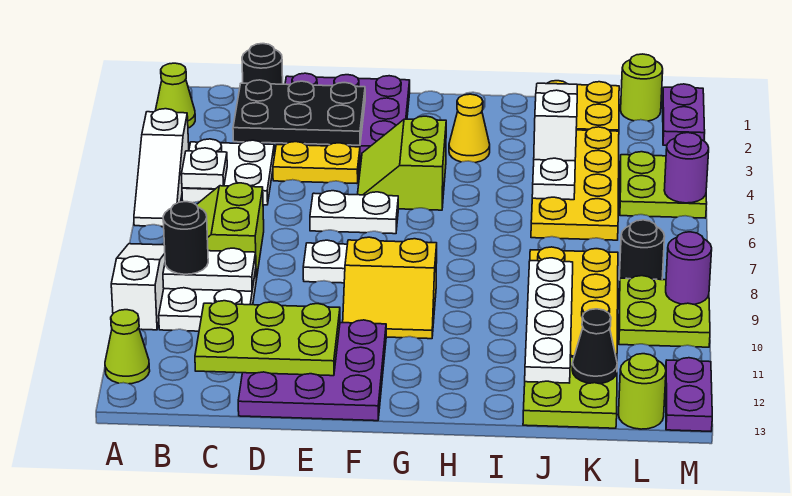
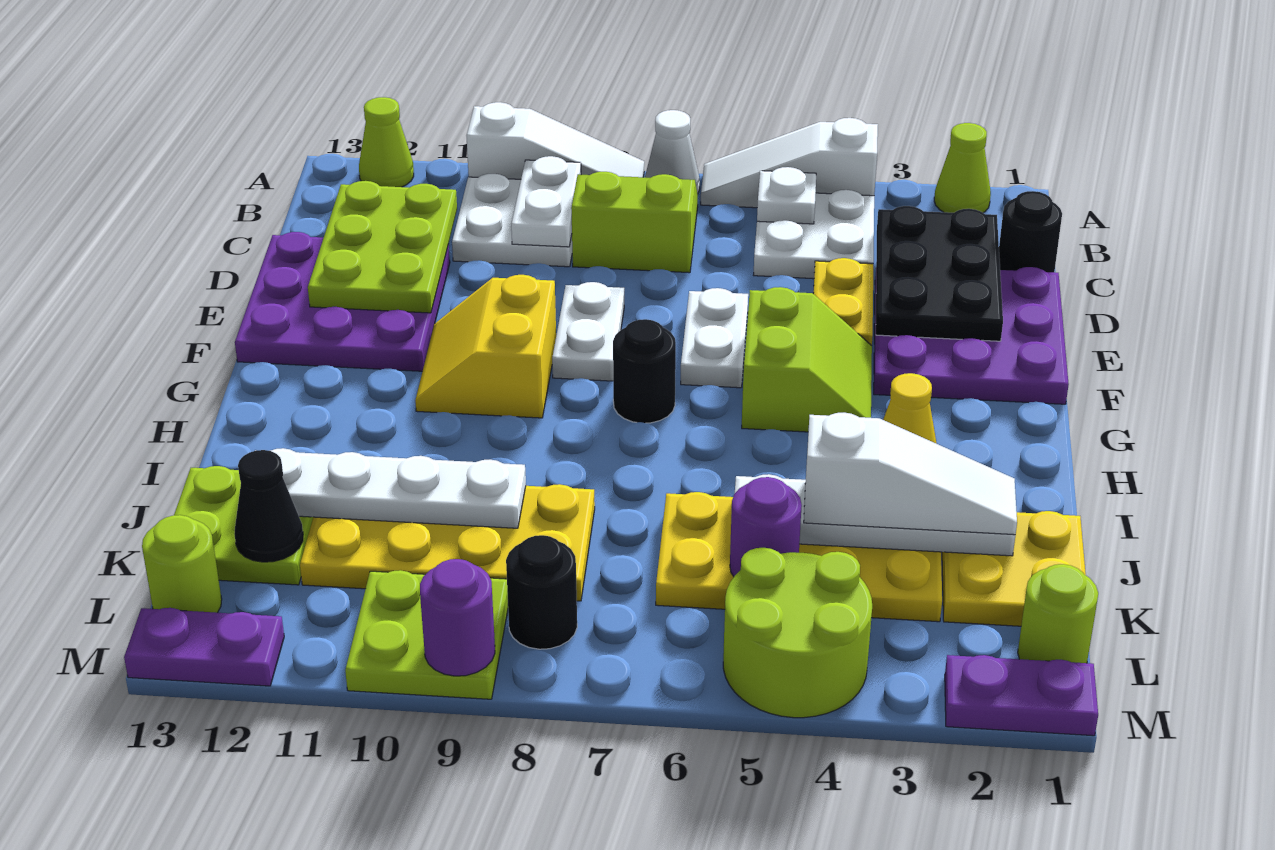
none -> white cone A7 level 1
black round brick B9 level 3 -> black round brick G7 level 1
lime slope F4:G5 level 1 top G -> lime slope F4:G5 level 1 top 5
lime plate L4:M5 level 1 -> lime round brick L4:M5 level 1
purple round brick M5 level 2 -> purple round brick K5 level 2

